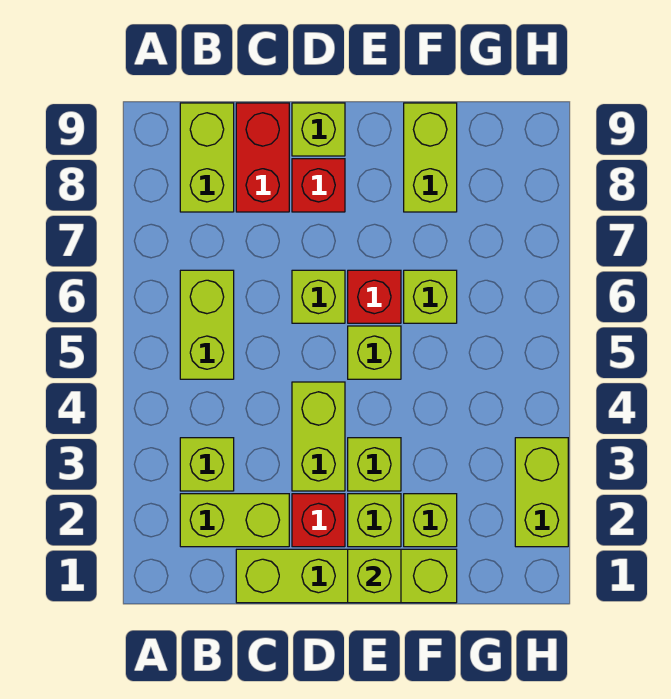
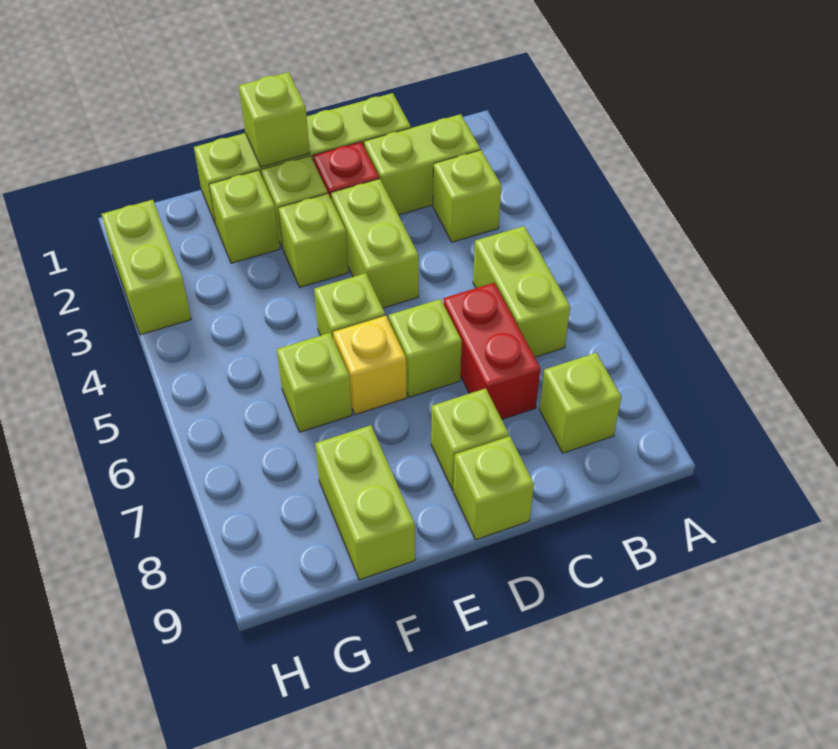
lime brick B8:B9 level 1 -> lime brick B8 level 1
red brick C8:C9 level 1 -> red brick C6:C7 level 1
red brick D8 level 1 -> lime brick D8 level 1
red brick E6 level 1 -> yellow brick E6 level 1

